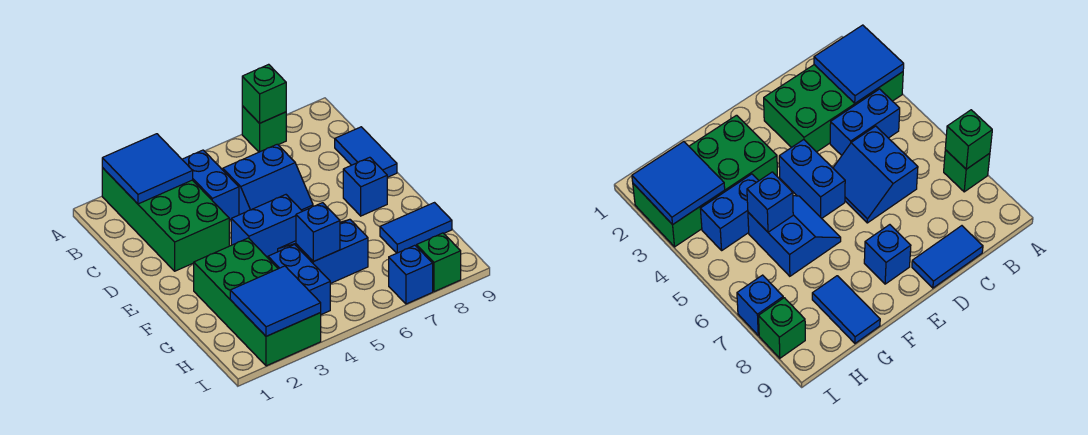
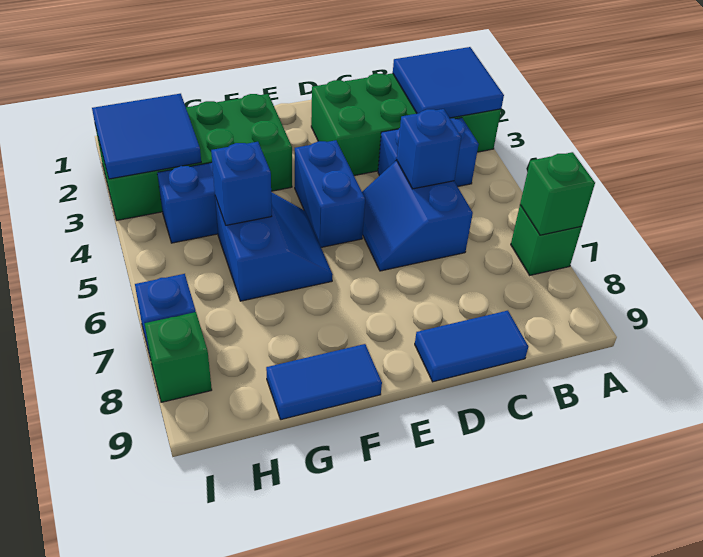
blue brick E8 level 1 -> blue brick C5 level 2
blue tile G8:G9 level 1 -> blue tile F9:G9 level 1

